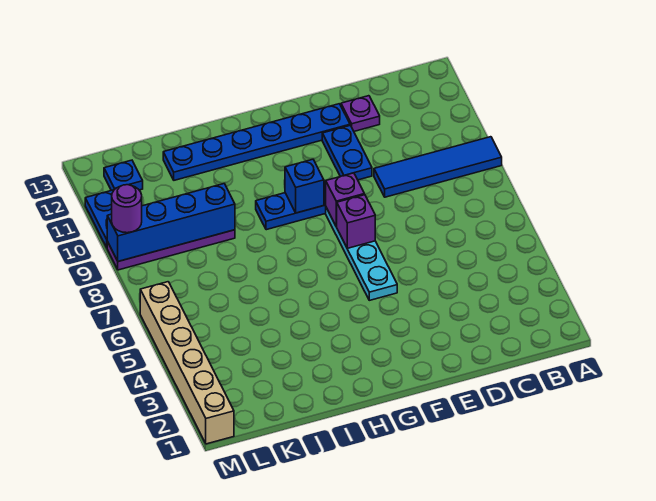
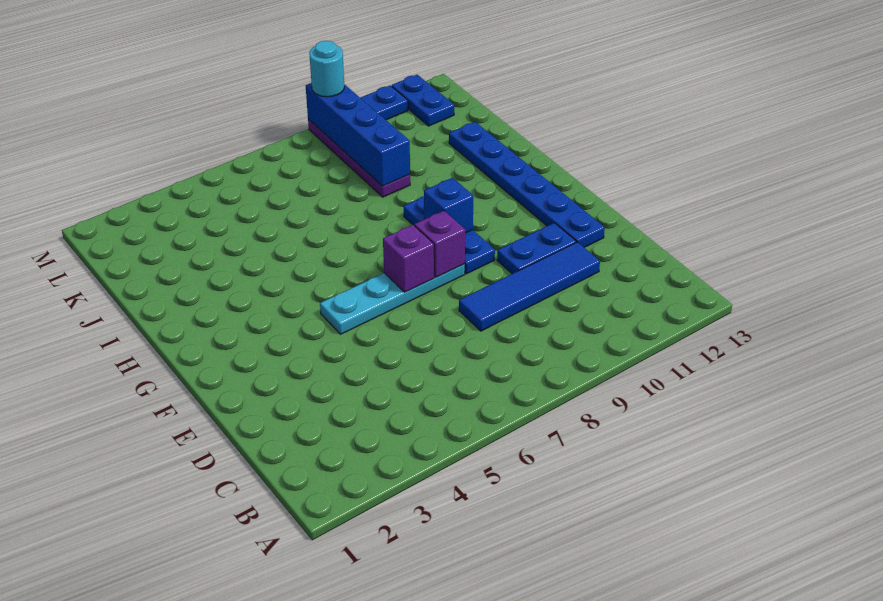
blue tile A9:D9 level 1 -> blue tile D8:D11 level 1
purple plate D12 level 1 -> none
blue plate L12 level 1 -> blue plate L12:M12 level 1
tan brick M1:M6 level 1 -> none
purple round brick M9 level 3 -> cyan round brick M9 level 3

